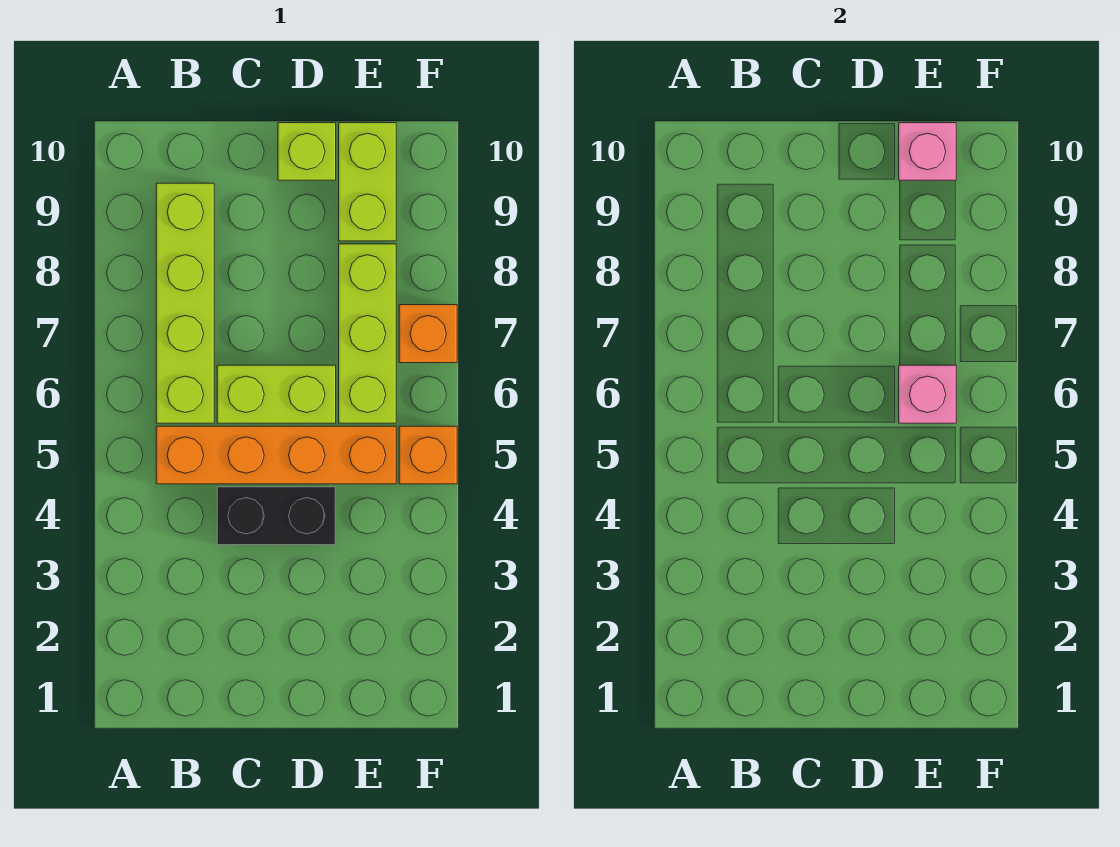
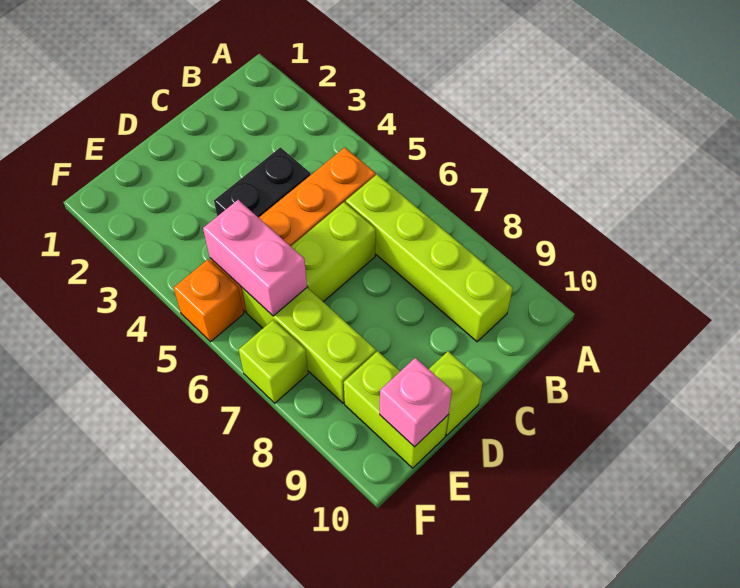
pink brick E6 level 2 -> pink brick E5:E6 level 2
orange brick F7 level 1 -> lime brick F7 level 1

